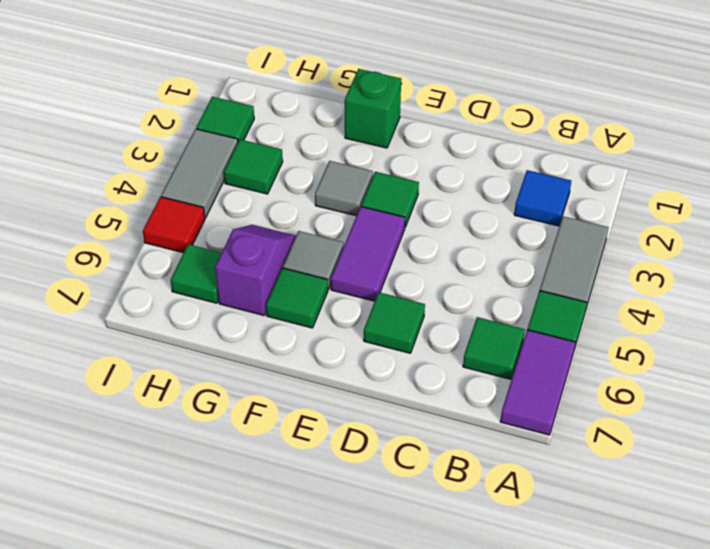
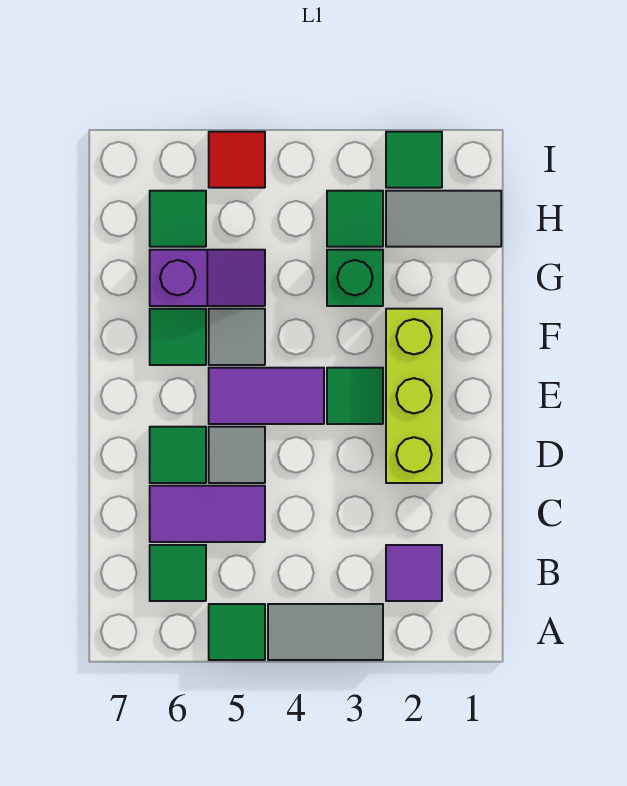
purple tile A6:A7 level 1 -> purple tile C5:C6 level 1
blue tile B2 level 1 -> purple tile B2 level 1
none -> lime brick D2:F2 level 1
green brick F1 level 1 -> green brick G3 level 1
grey tile F3 level 1 -> grey tile D5 level 1
grey tile I3:I4 level 1 -> grey tile H1:H2 level 1

